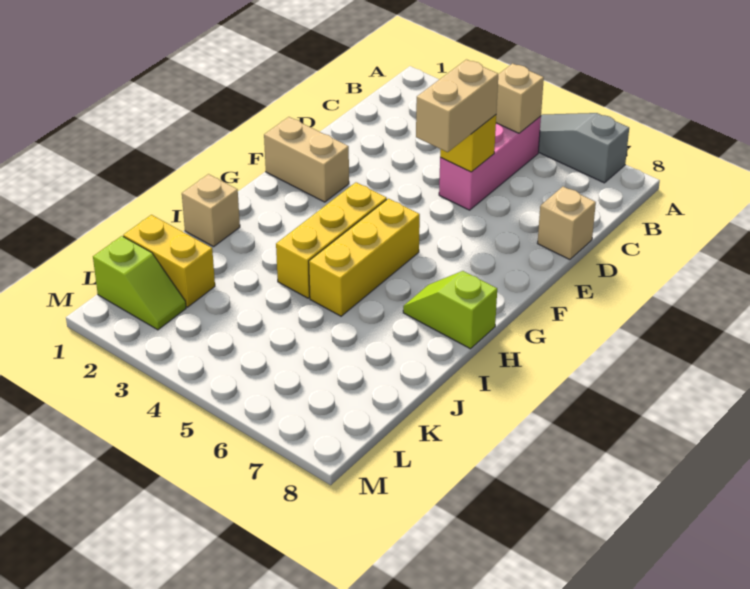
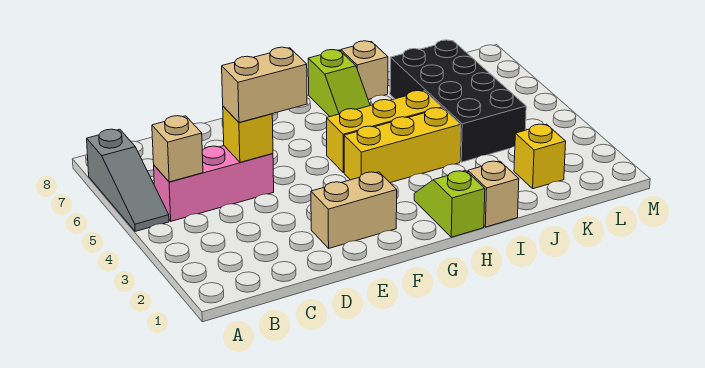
tan brick D8 level 1 -> tan brick I8 level 1
tan brick F1:F2 level 1 -> tan brick E2:F2 level 1
none -> black brick J4:K7 level 1
yellow brick K1:K2 level 1 -> yellow brick K2 level 1
lime slope L1:L2 level 1 top 1 -> lime slope H1:H2 level 1 top 1

